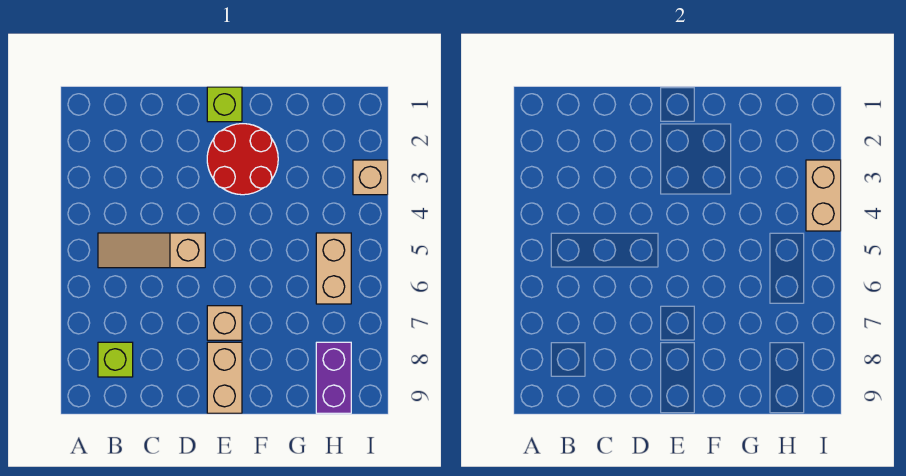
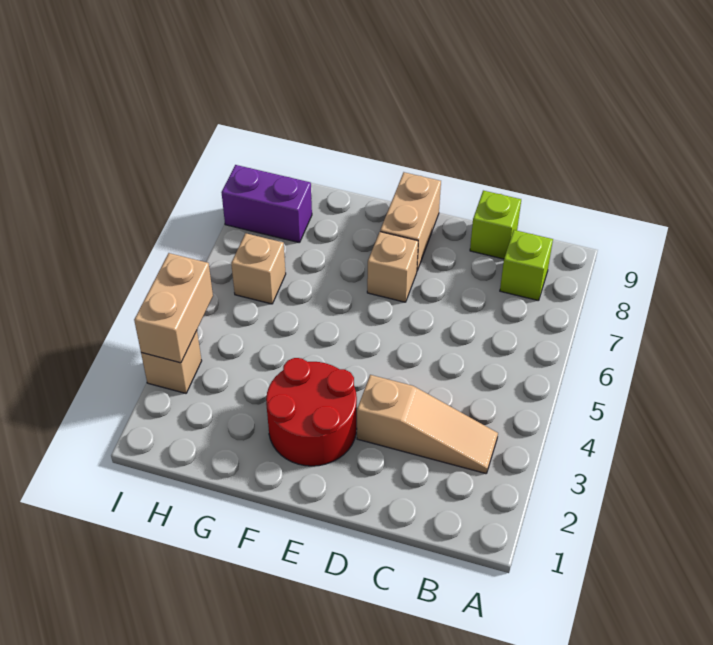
tan slope B5:D5 level 1 top D -> tan slope B3:D3 level 1 top D
lime brick E1 level 1 -> lime brick C9 level 1
tan brick H5:H6 level 1 -> tan brick H6 level 1
purple brick H8:H9 level 1 -> purple brick H8:I8 level 1

